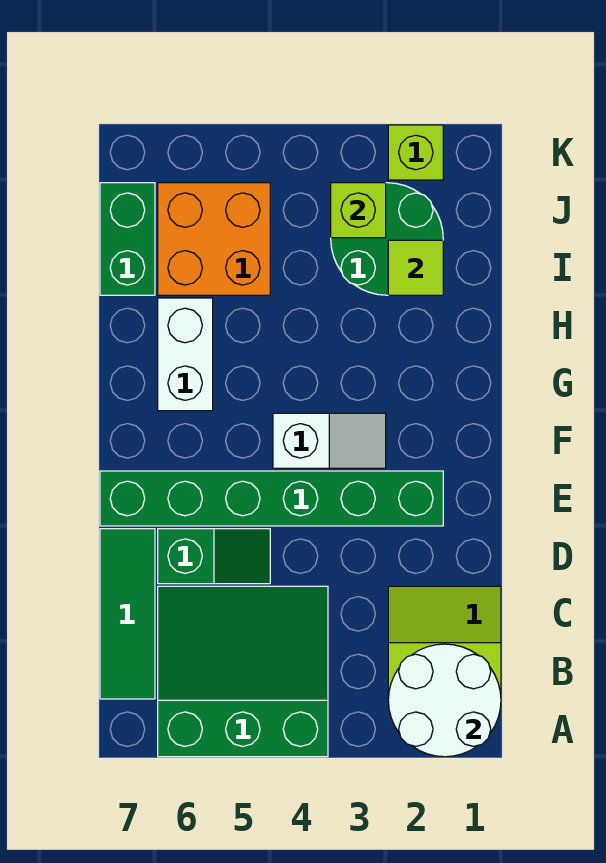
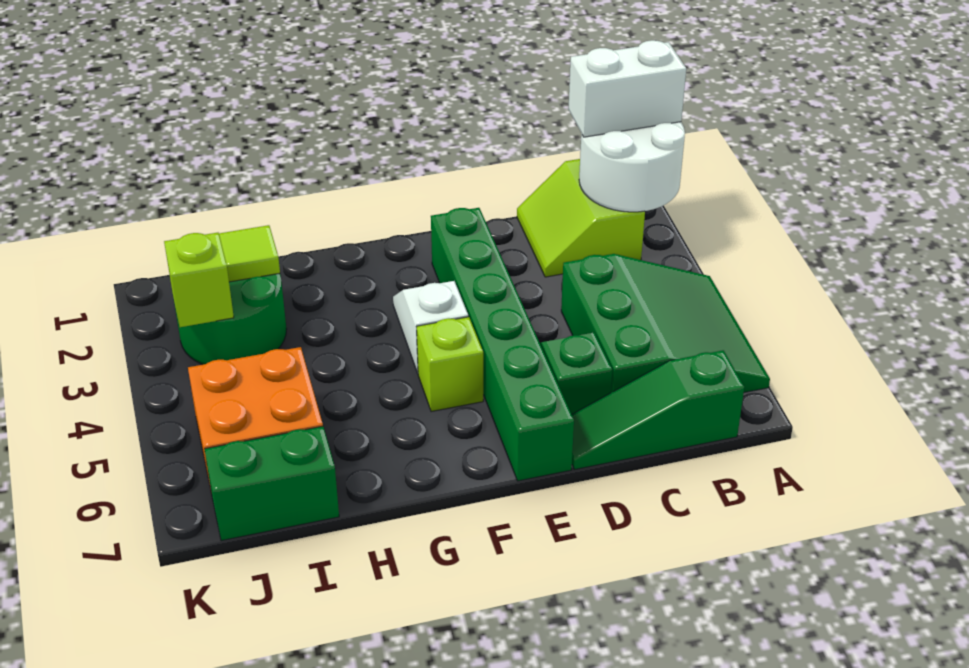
green slope A4:C6 level 1 top A -> green slope A4:C6 level 1 top C
green tile B7:D7 level 1 -> green slope B7:D7 level 1 top B
white brick G6:H6 level 1 -> white brick A1:B1 level 3
lime brick K2 level 1 -> lime brick F5 level 1

